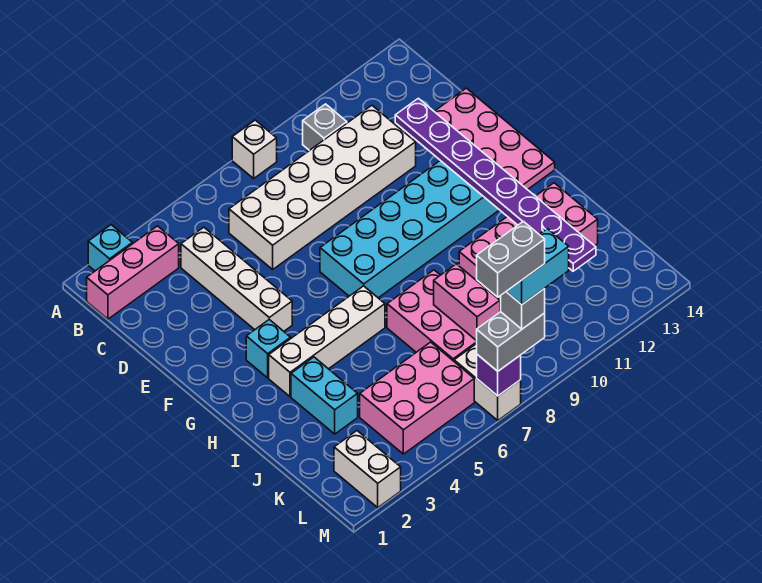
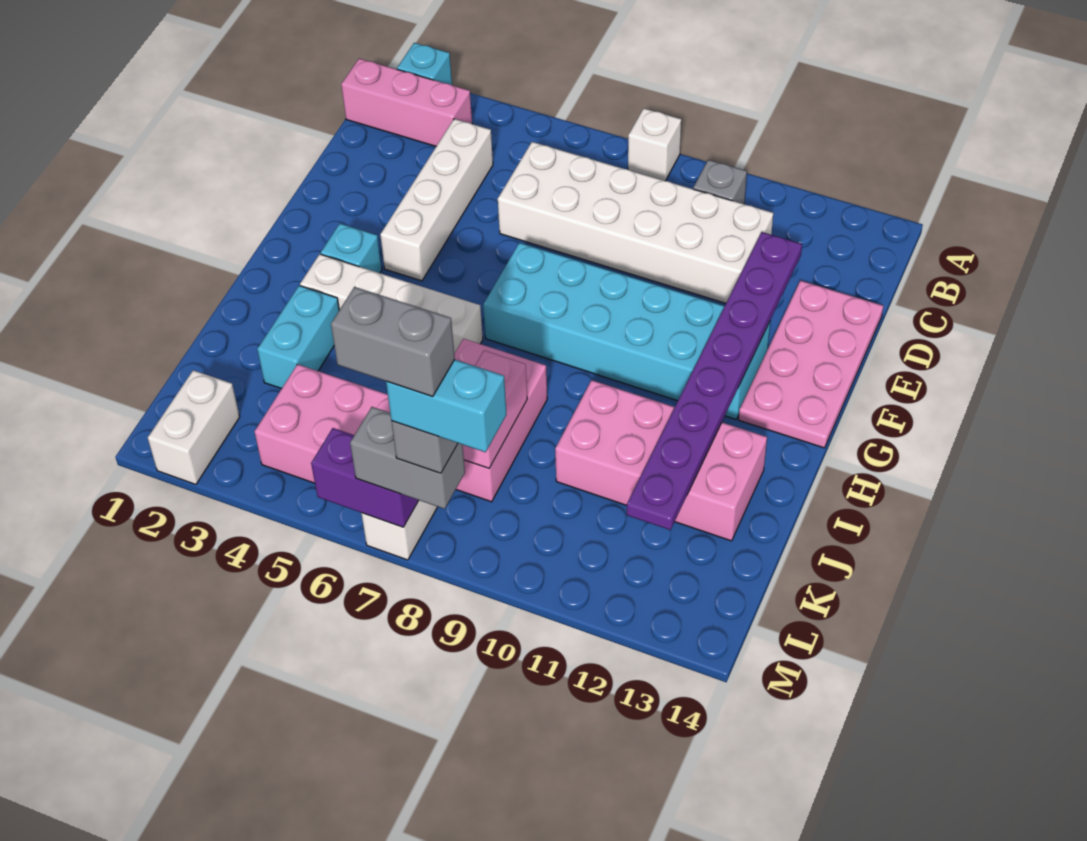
purple brick M7 level 2 -> purple brick M6:M7 level 2

